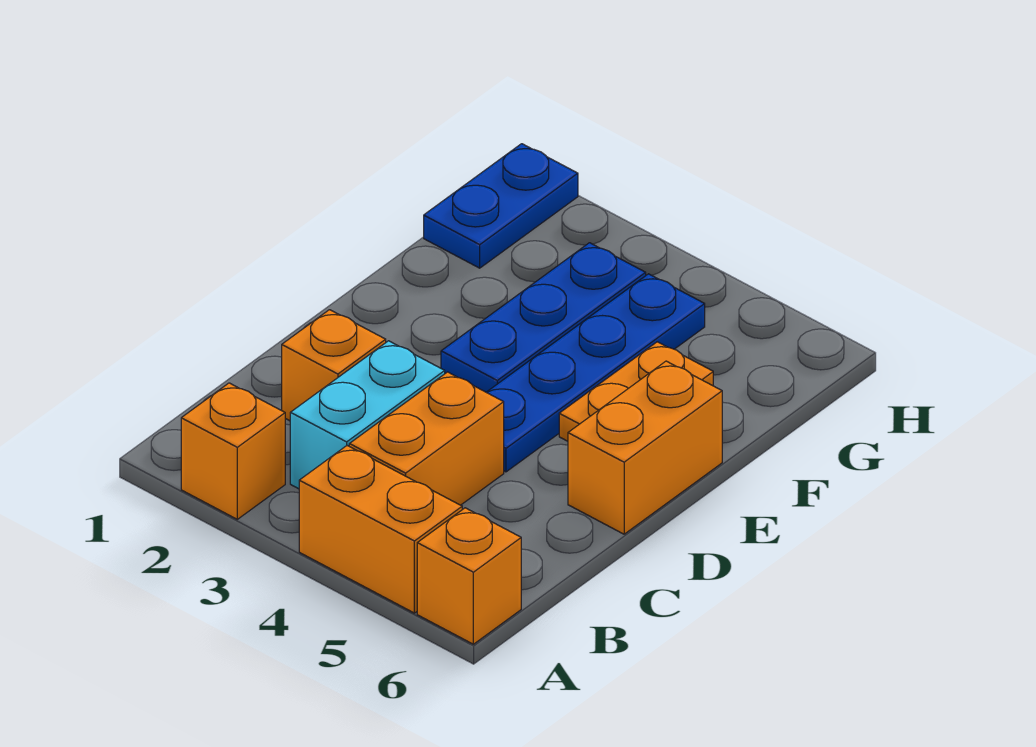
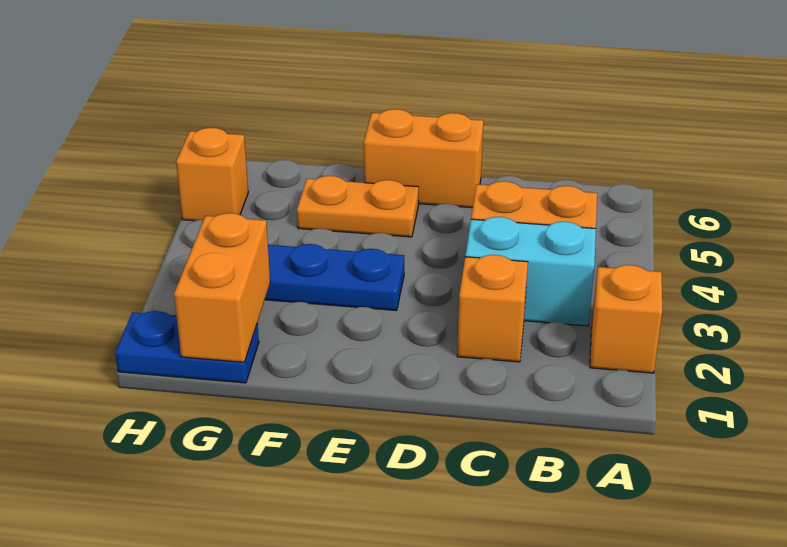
orange brick A4:A5 level 1 -> orange brick G1:G2 level 2
orange brick A6 level 1 -> orange brick H5 level 1
blue plate D4:G4 level 1 -> none

